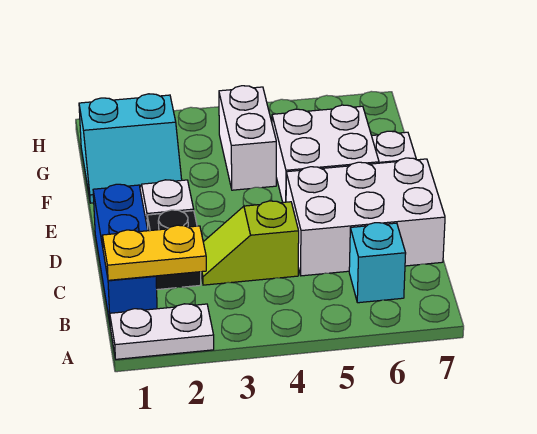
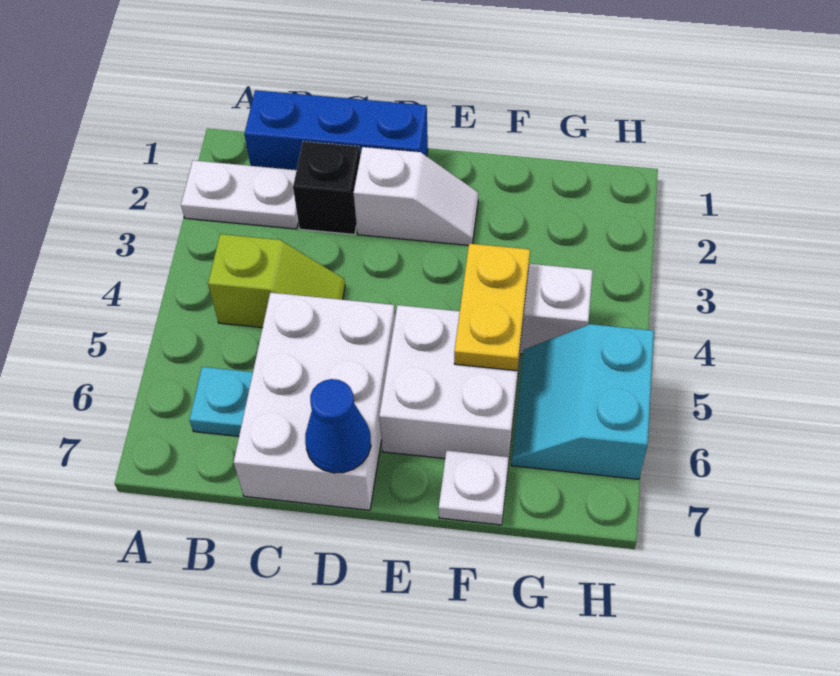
white plate A1:A2 level 1 -> white plate A2:B2 level 1
yellow plate B1:B2 level 2 -> yellow plate F4:F5 level 2
cyan brick B6 level 1 -> cyan plate B6 level 1
lime slope C3:C4 level 1 top 4 -> lime slope B4:C4 level 1 top B
none -> blue cone D7 level 2
cyan slope F1:G2 level 1 top G -> cyan slope G5:H6 level 1 top H

